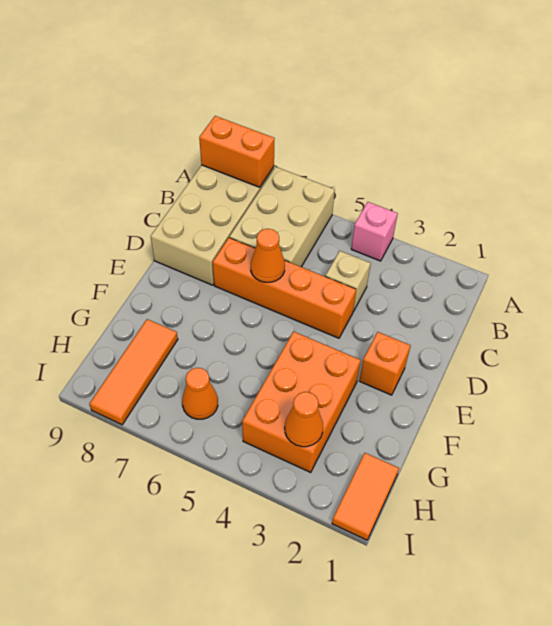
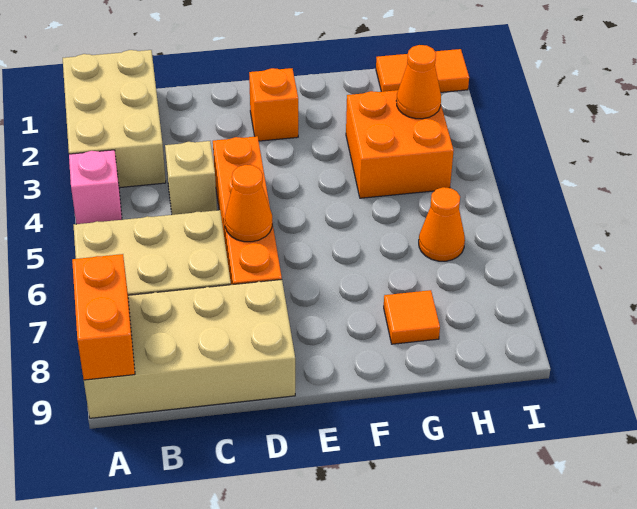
none -> tan brick A1:B3 level 1
orange brick F3:H4 level 1 -> orange brick G3:H4 level 1
orange tile G8:I8 level 1 -> orange tile G8 level 1

